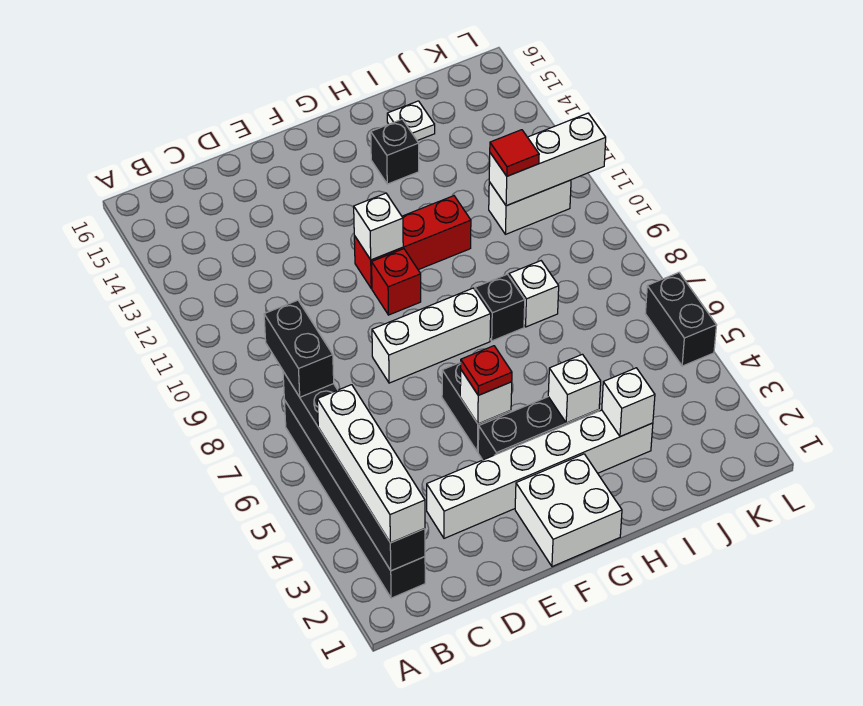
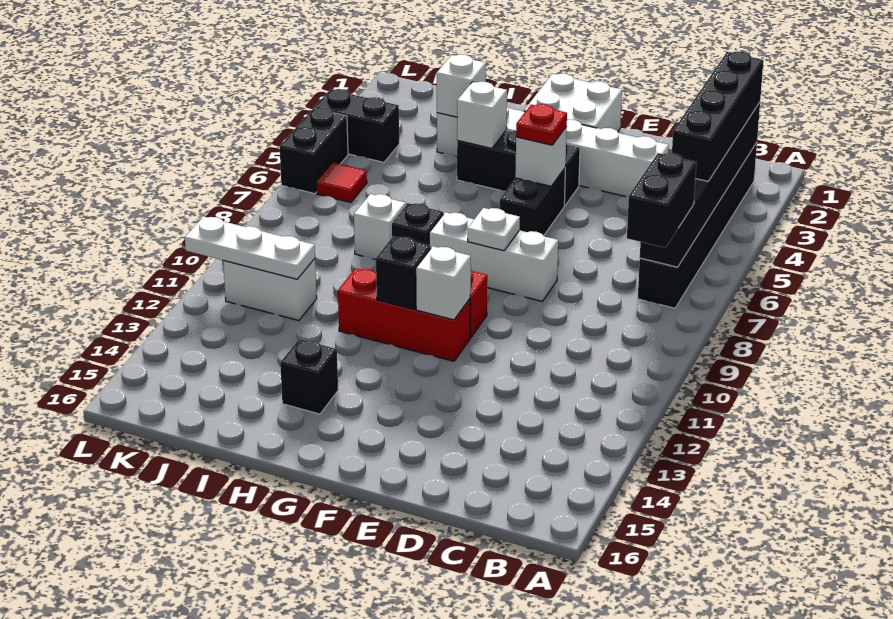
white brick B2:B5 level 3 -> black brick B2:B5 level 3
none -> black brick G11 level 2
white plate I15 level 1 -> white plate F8 level 2
white brick J11:L11 level 2 -> white plate J11:L11 level 2
red tile J11 level 3 -> red tile K6 level 1
none -> black brick K4:L4 level 1

